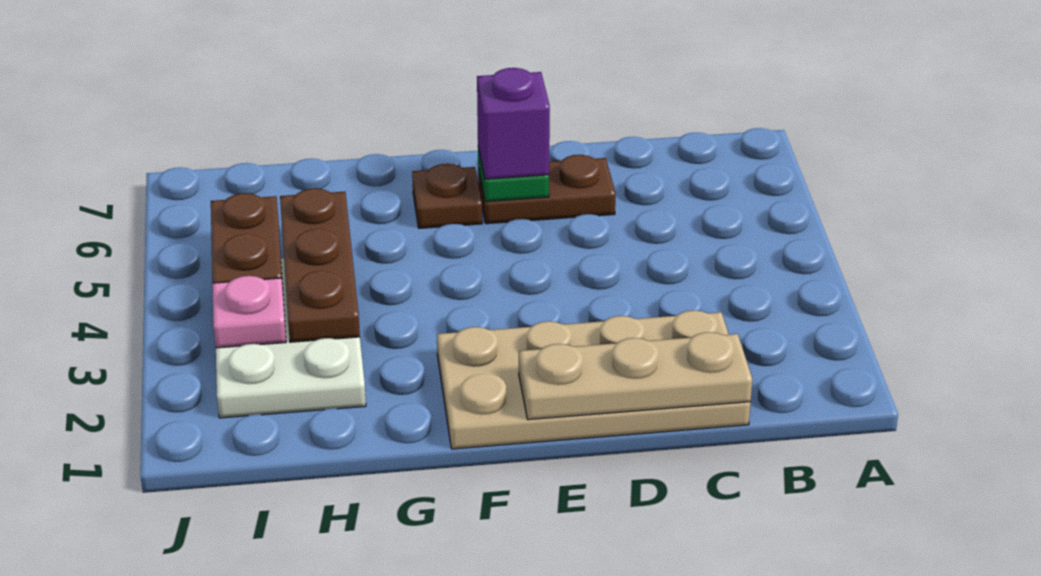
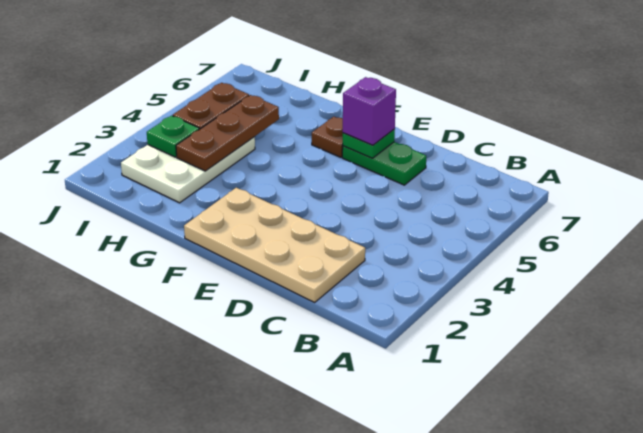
tan plate C1:E1 level 2 -> none
brown plate D6:E6 level 1 -> green plate D6:E6 level 1
pink plate I3 level 2 -> green plate I3 level 2

